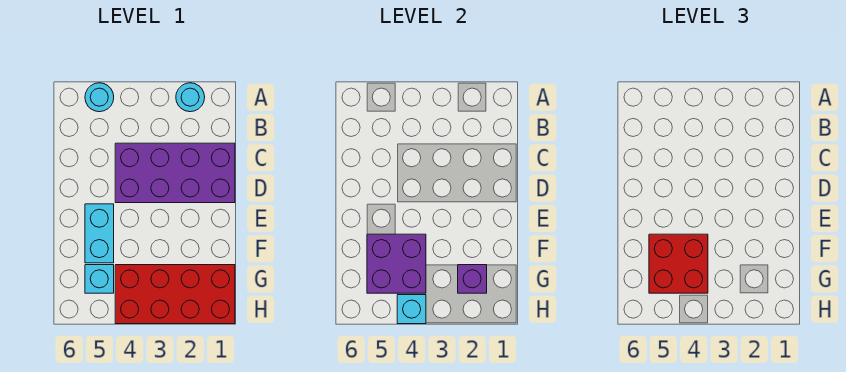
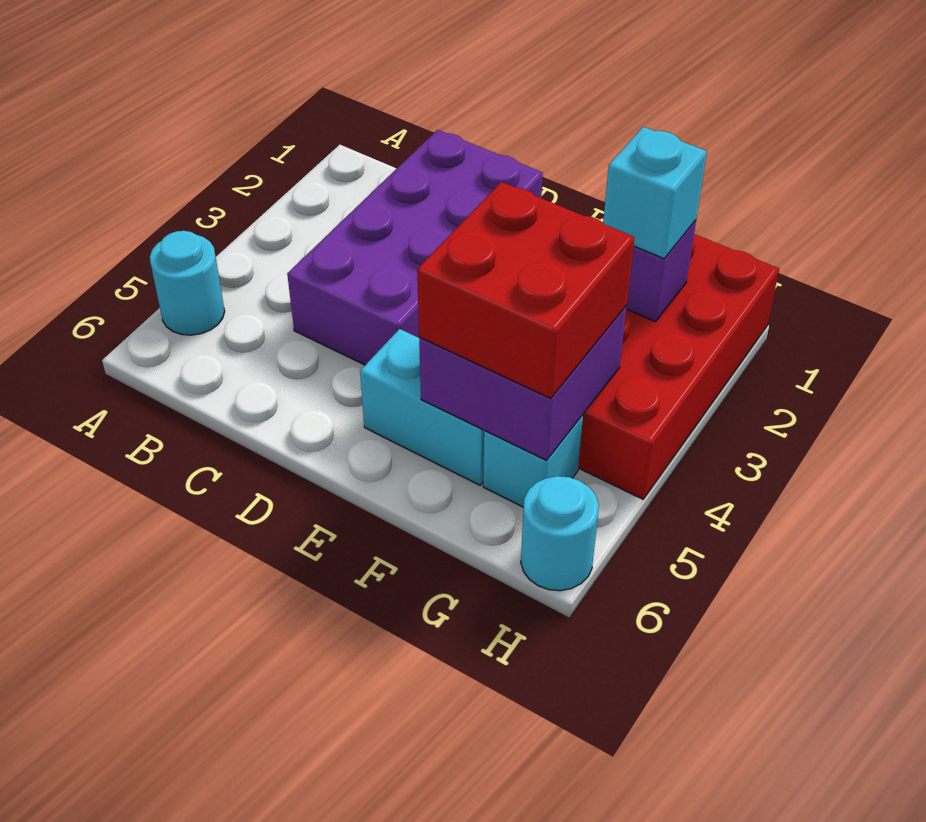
cyan round brick A2 level 1 -> cyan round brick H6 level 1
cyan brick H4 level 2 -> cyan brick G2 level 3

